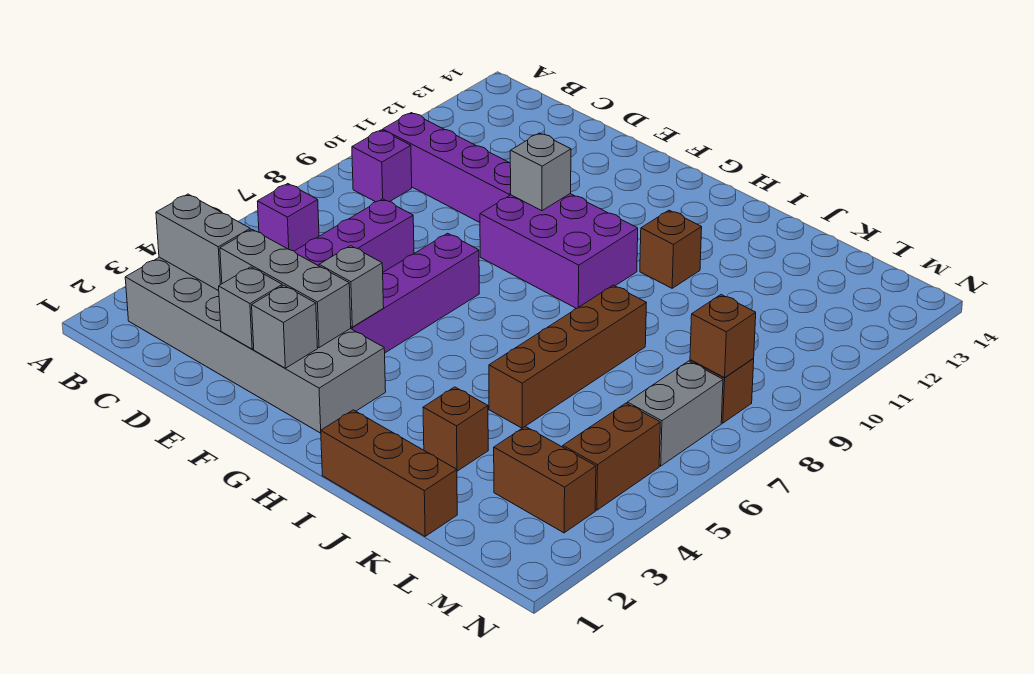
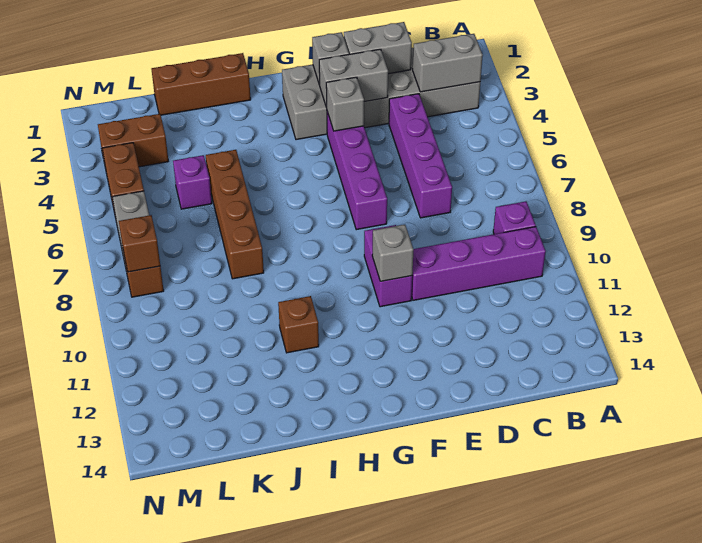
purple brick B6 level 1 -> purple brick K5 level 1
grey brick D3:F3 level 2 -> grey brick E3:F3 level 2
grey brick E2 level 2 -> grey brick D2:E2 level 2
purple brick F9:H10 level 1 -> purple brick F9:F10 level 1
brown brick J3 level 1 -> none

